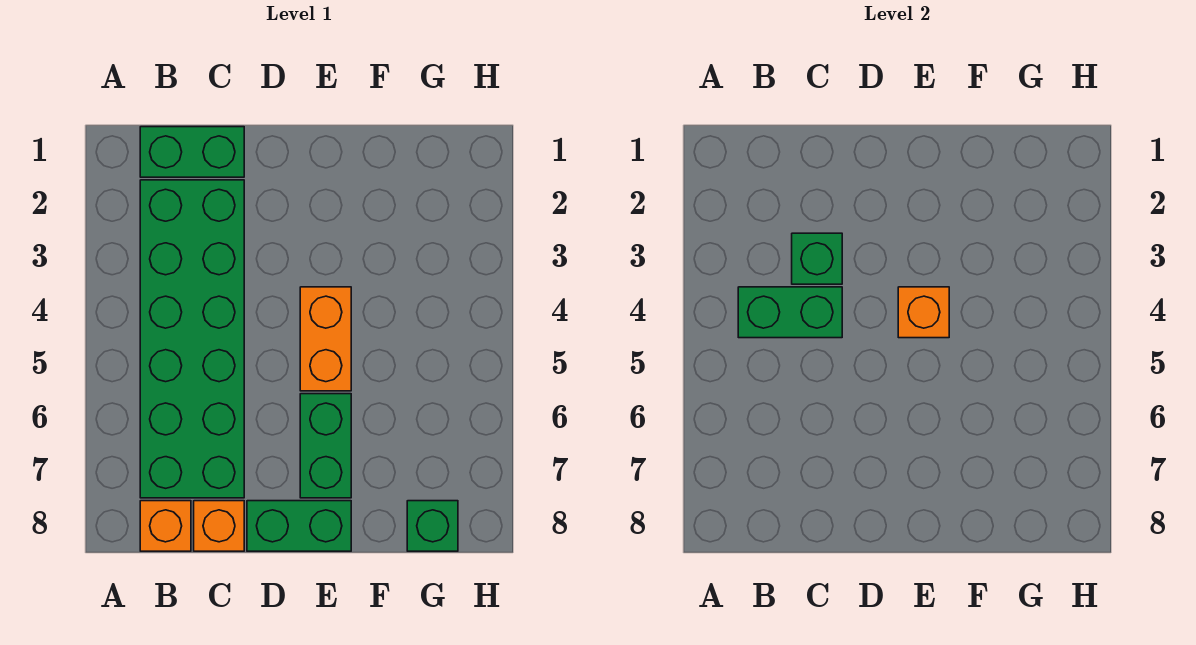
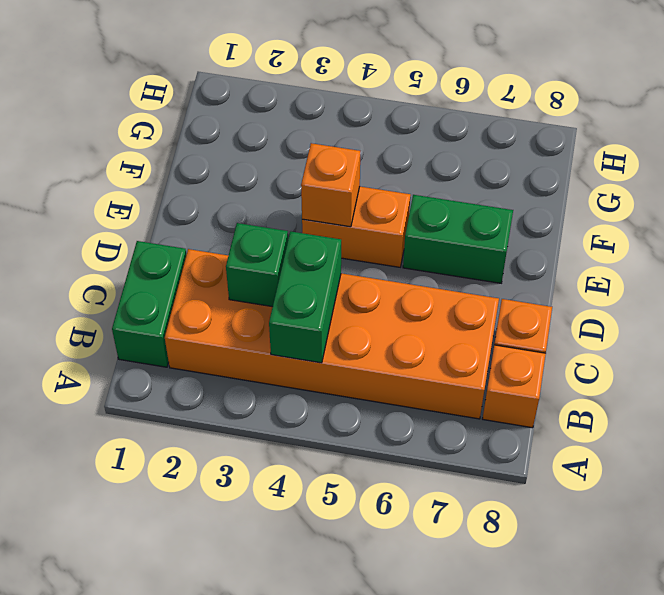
green brick B2:C7 level 1 -> orange brick B2:C7 level 1
green brick D8:E8 level 1 -> none
green brick G8 level 1 -> none

